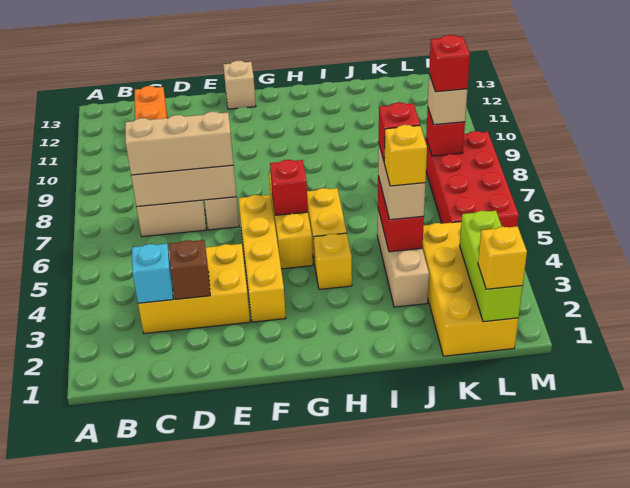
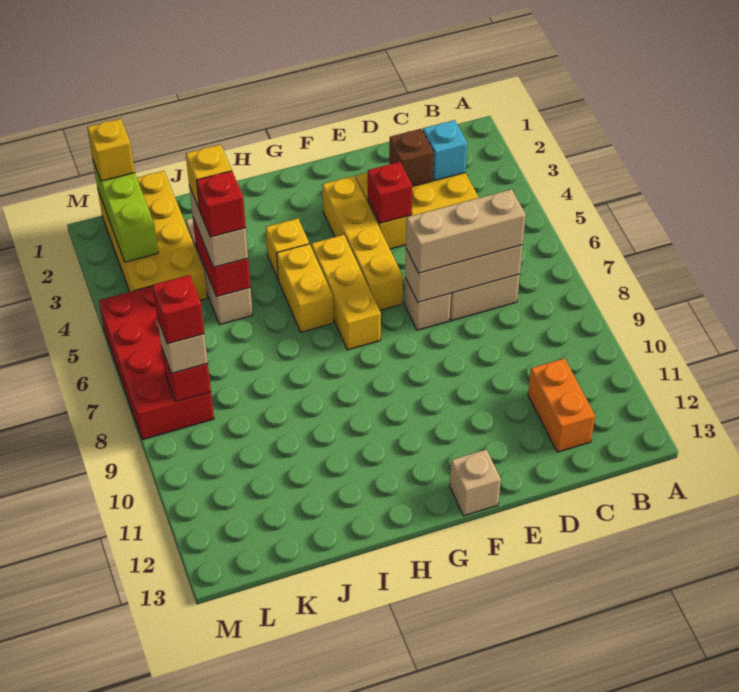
red brick G6 level 2 -> red brick E4 level 2

